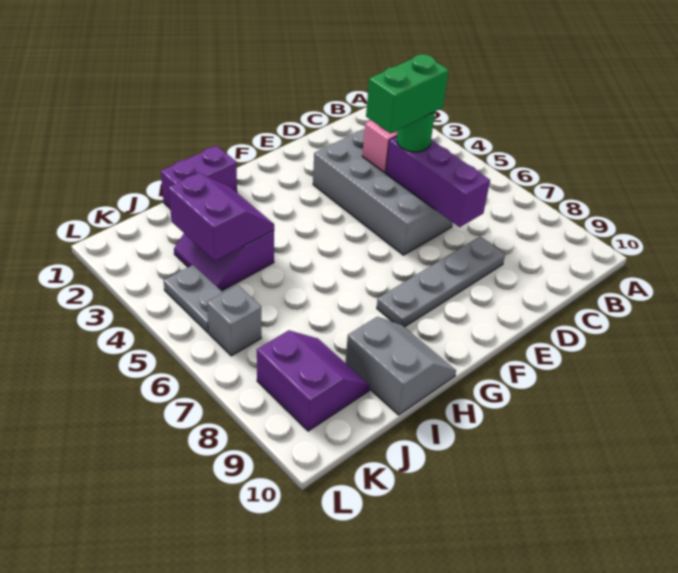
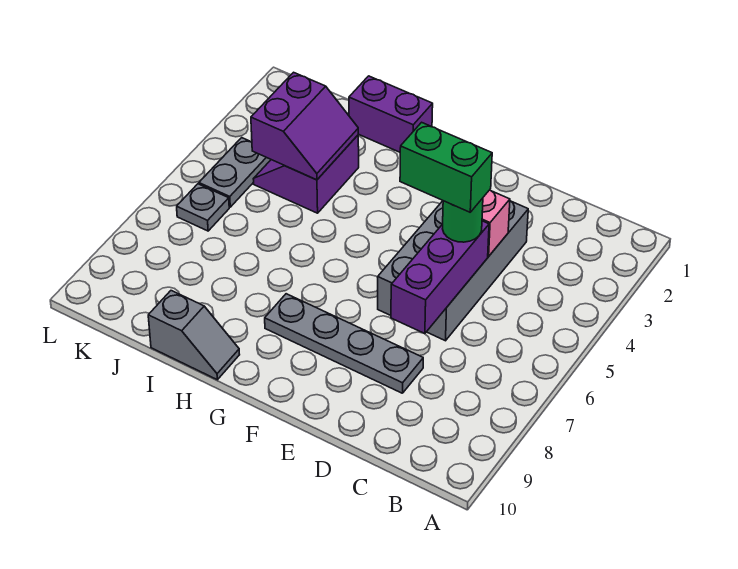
grey slope H9:I10 level 1 top I -> grey slope H10:I10 level 1 top I
purple slope J8:K9 level 1 top K -> none
grey brick K6 level 1 -> grey plate K6 level 1

